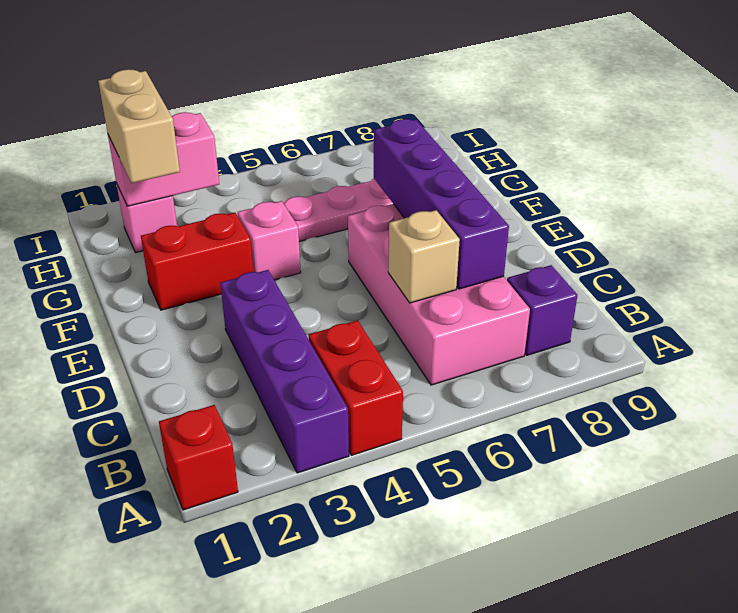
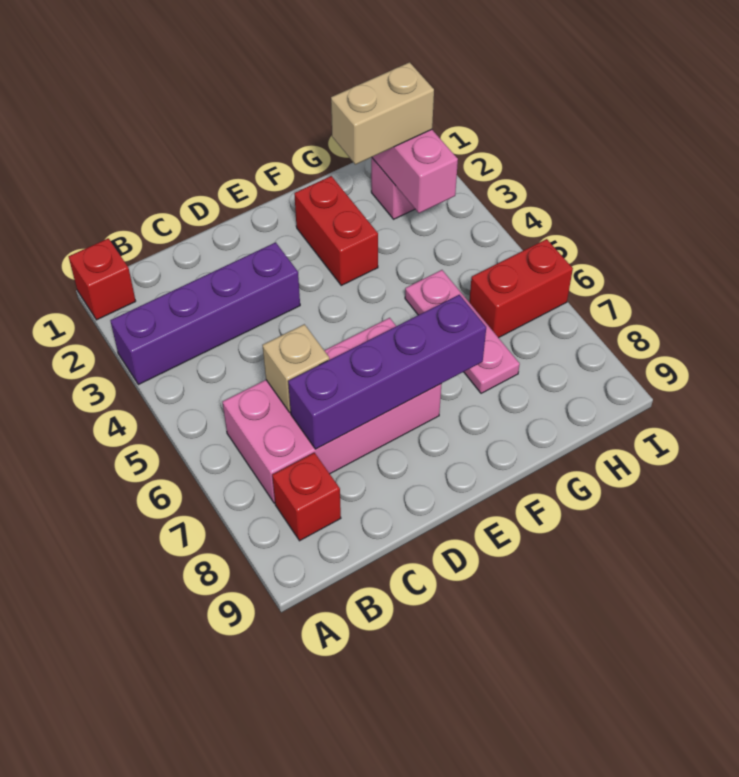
red brick A4:B4 level 1 -> red brick H6:I6 level 1
purple brick B8 level 1 -> red brick B8 level 1
pink brick F4 level 1 -> none

